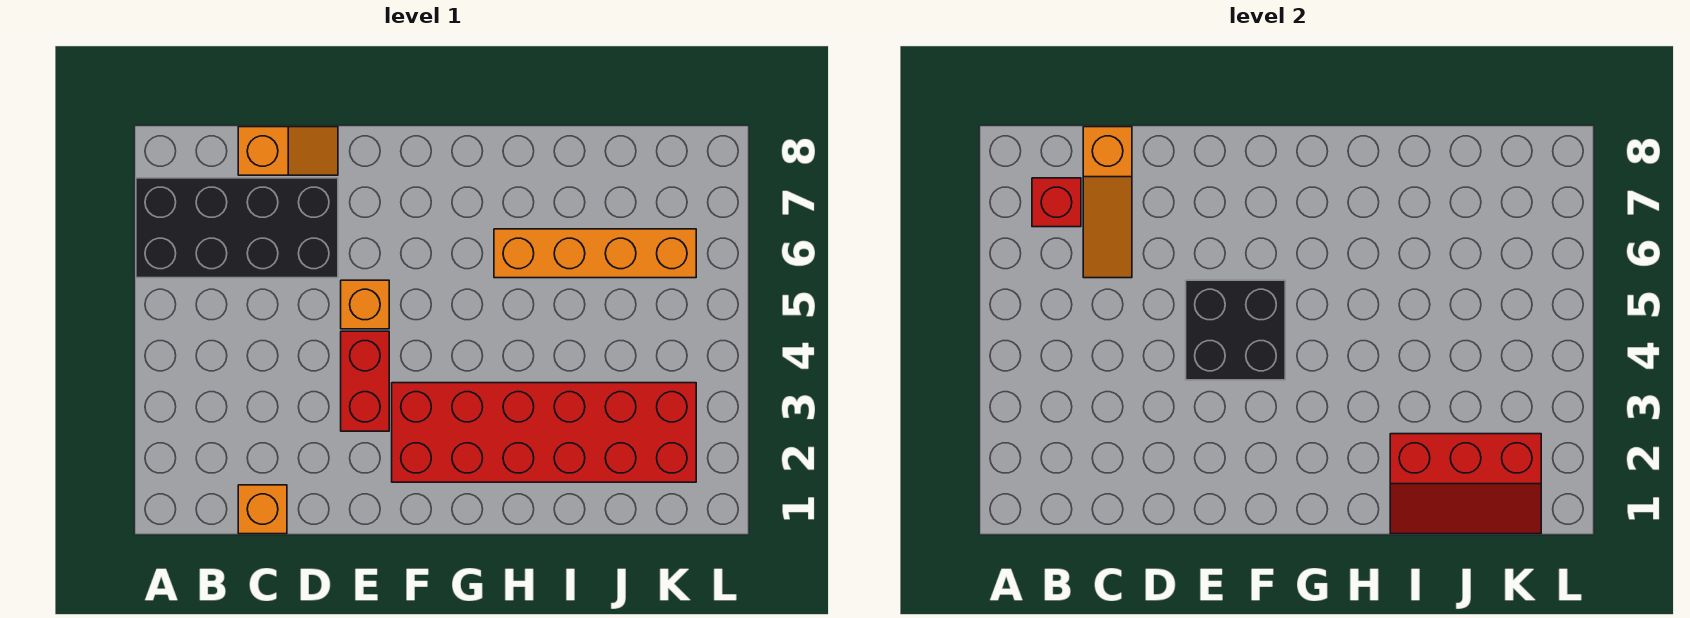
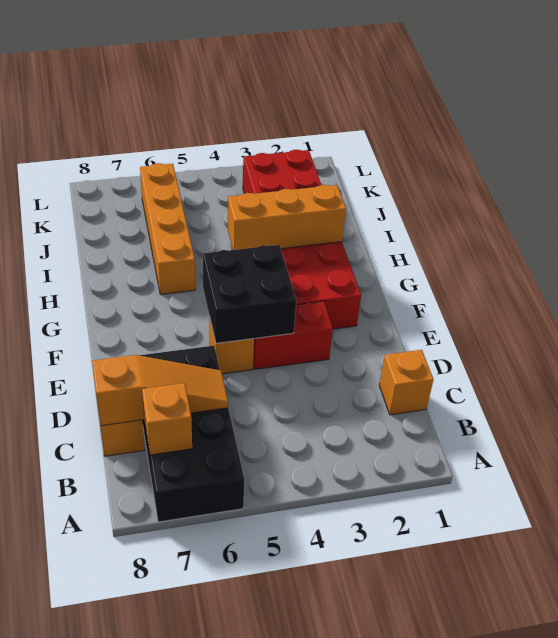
red brick B7 level 2 -> orange brick B7 level 2
none -> orange brick H2:H4 level 2
red slope I1:K2 level 2 top 2 -> none

